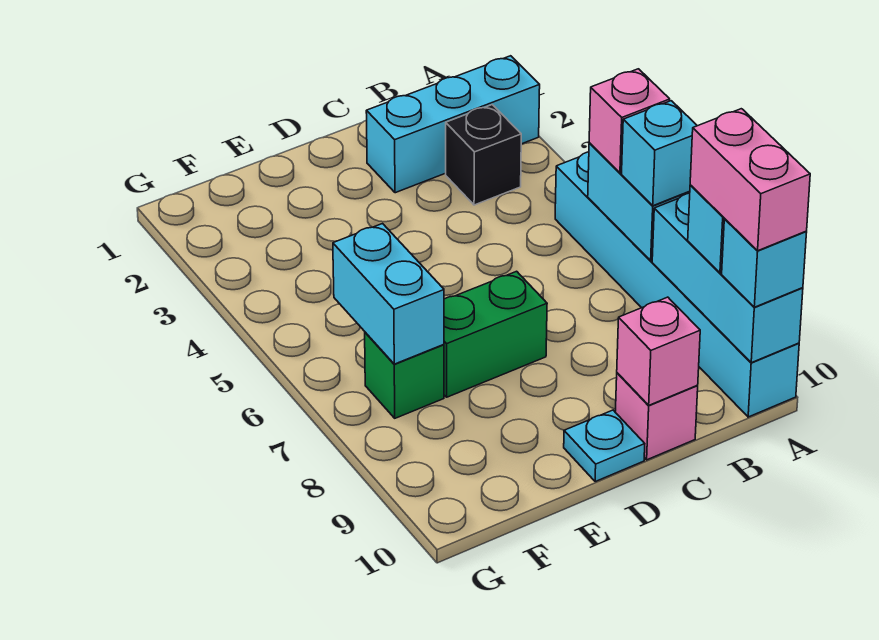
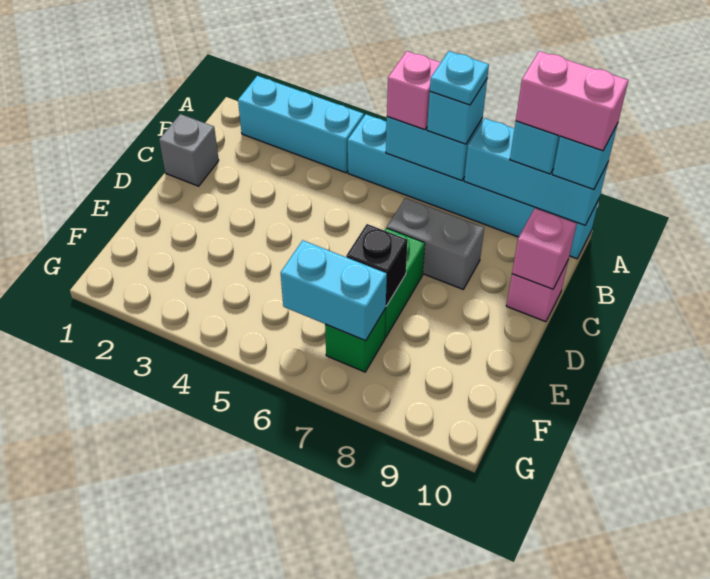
cyan brick A2:C2 level 1 -> cyan brick A2:A4 level 1
black brick B3 level 1 -> black brick E7 level 2
none -> grey brick C1 level 1
none -> grey brick C7:C8 level 1
cyan plate D10 level 1 -> cyan plate A7 level 4

